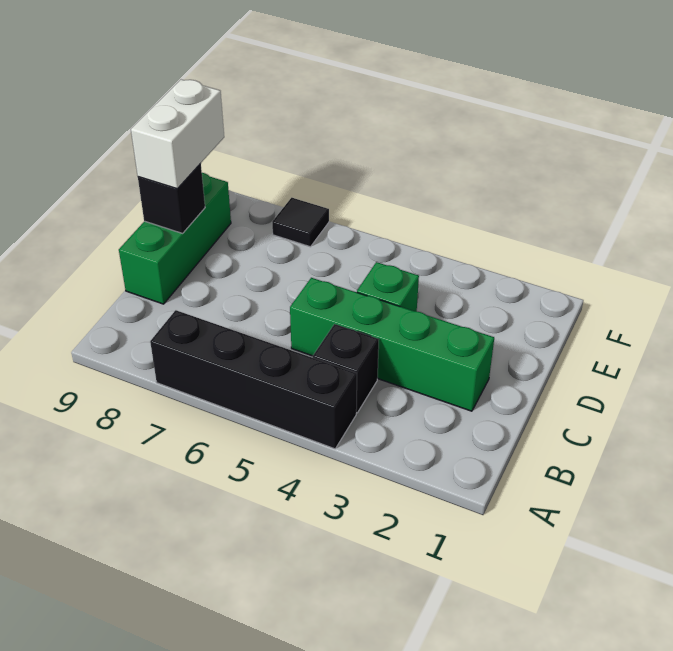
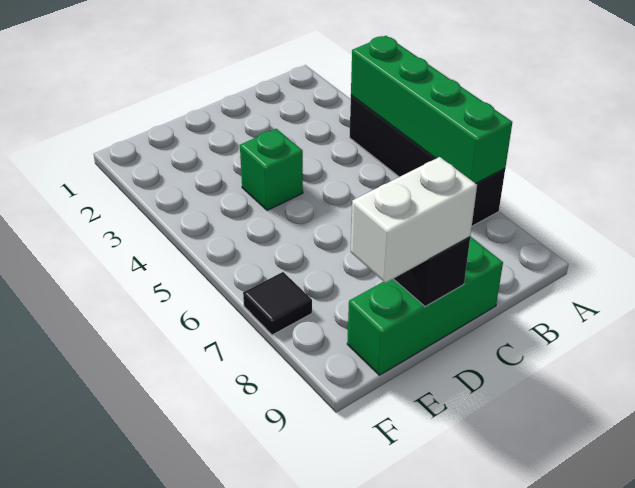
black brick B4 level 1 -> none
green brick C2:C5 level 1 -> green brick A4:A7 level 2

